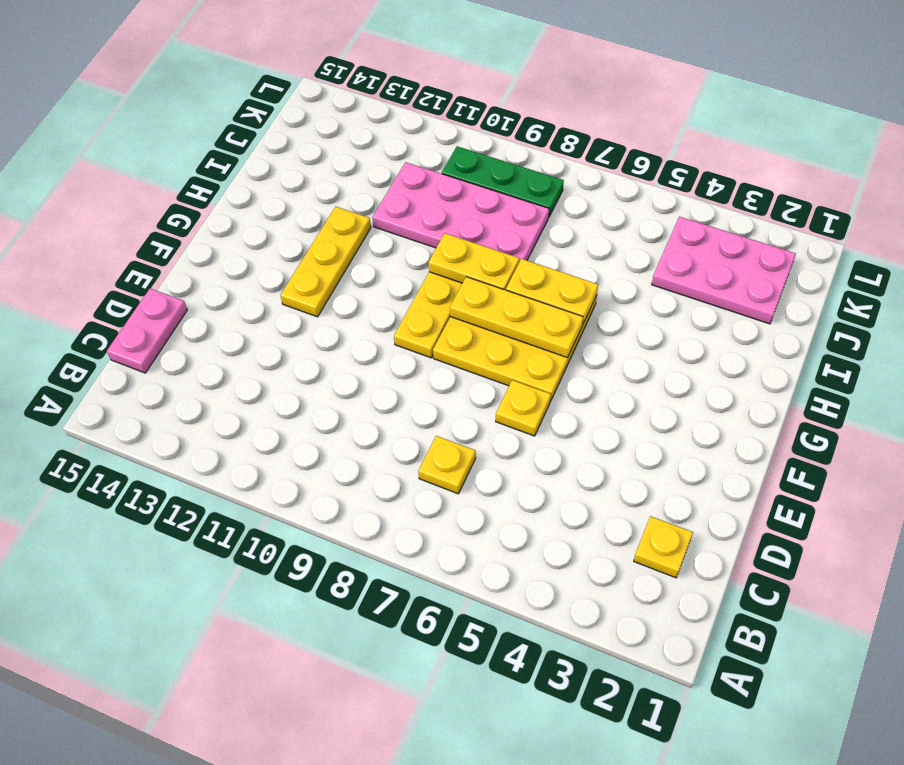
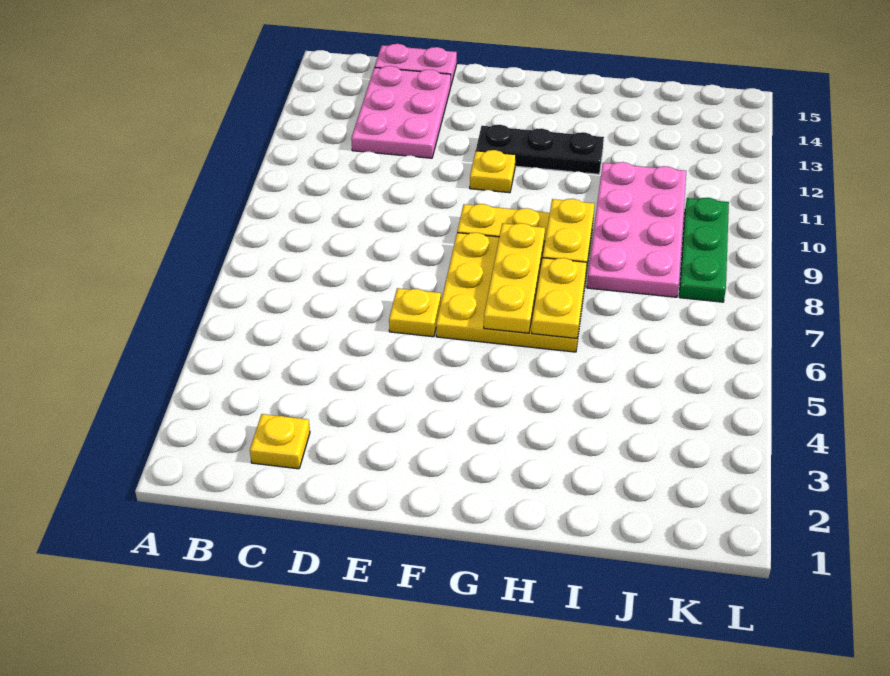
yellow plate C7 level 1 -> yellow plate F11 level 1
yellow plate F12:H12 level 1 -> black plate F12:H12 level 1
pink plate J2:K4 level 1 -> pink plate C12:D14 level 1

